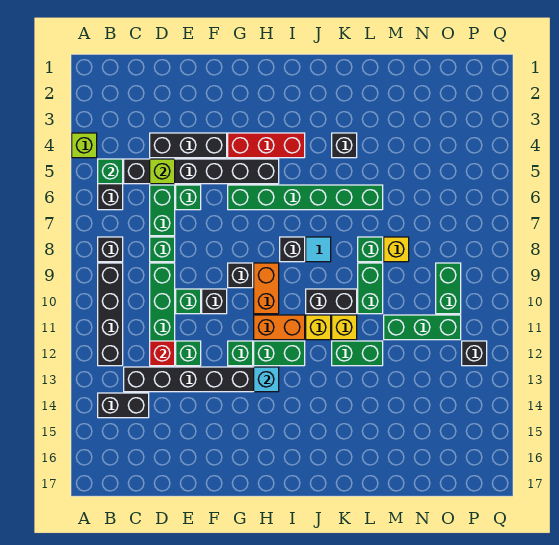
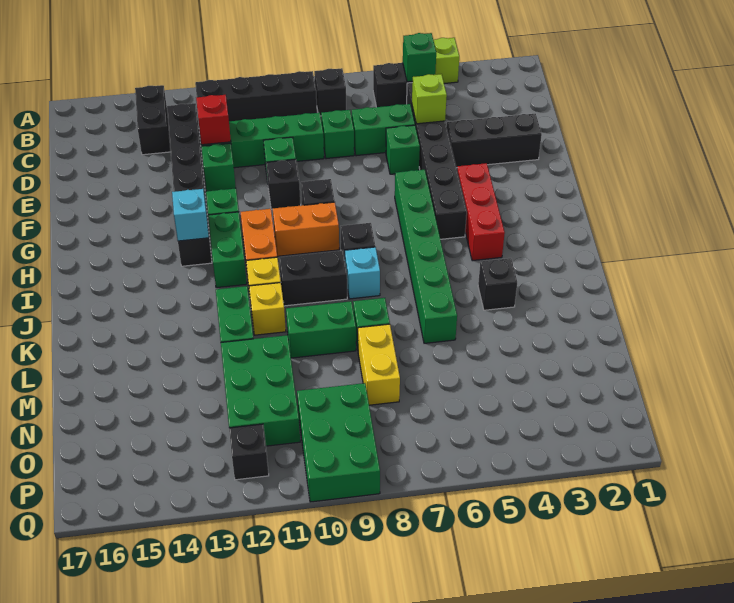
black brick D4:F4 level 1 -> black brick E2:E4 level 1
cyan tile J8 level 1 -> cyan brick J8 level 1
black brick J10:K10 level 1 -> black brick J9:J10 level 1
yellow brick M8 level 1 -> yellow brick M8:N8 level 1
green brick M11:O11 level 1 -> green brick M11:O12 level 1
green brick O9:O10 level 1 -> green brick O9:Q10 level 1

